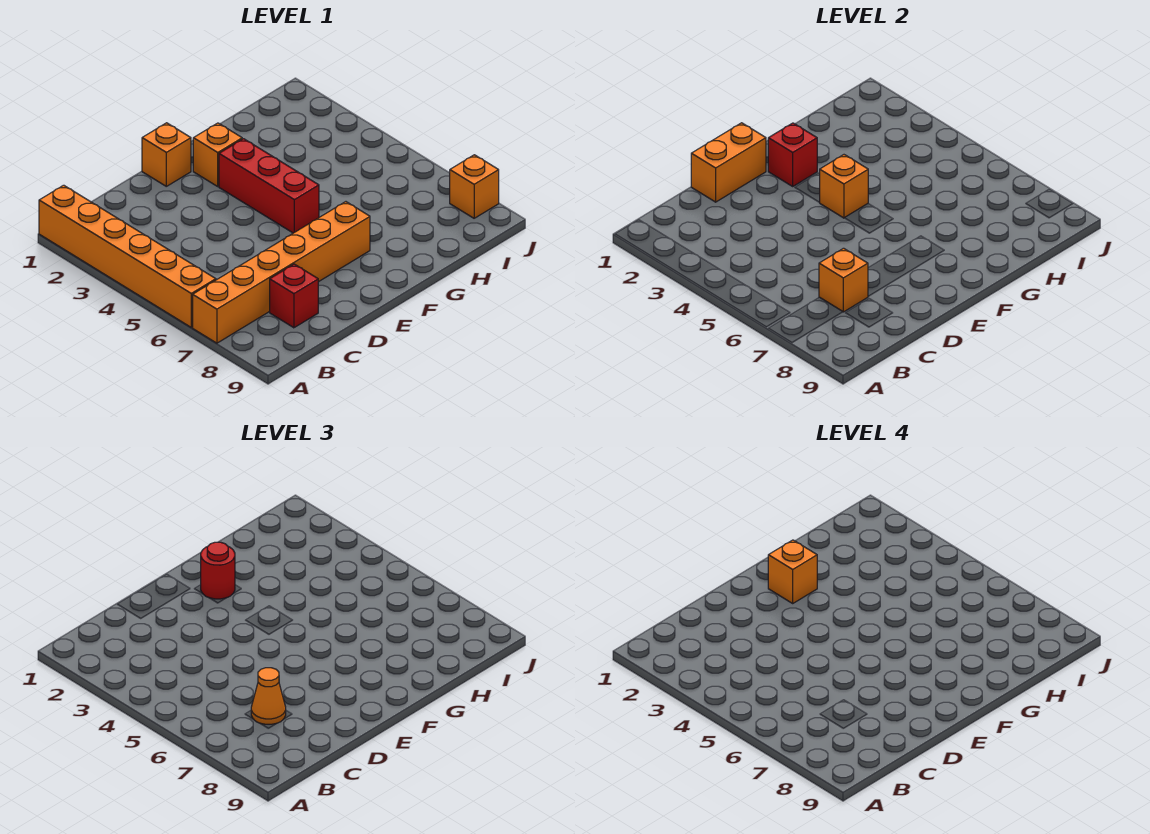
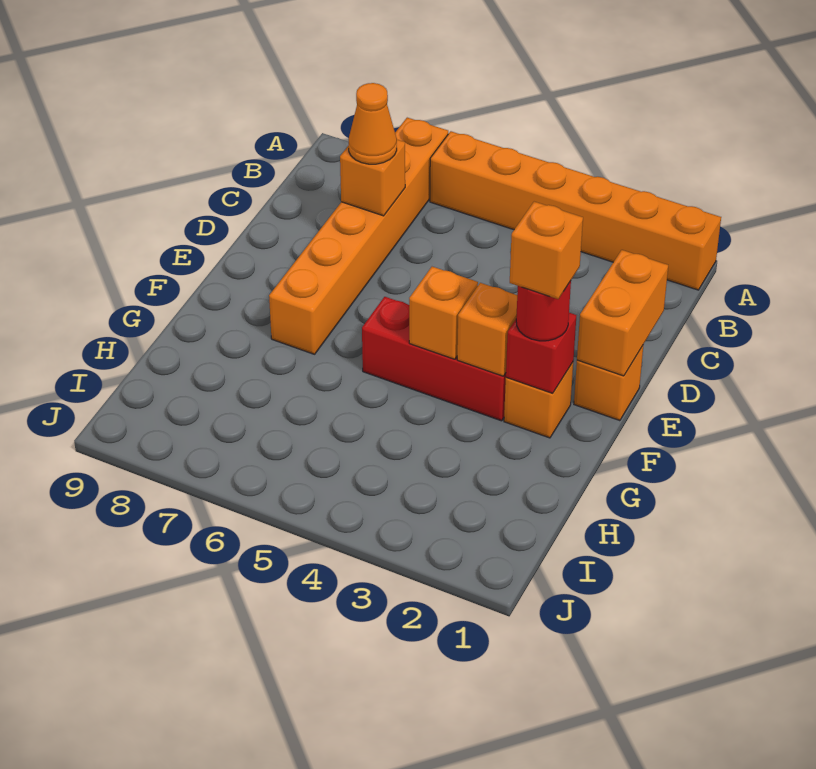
red brick C8 level 1 -> none
orange brick J8 level 1 -> orange brick F3 level 2

